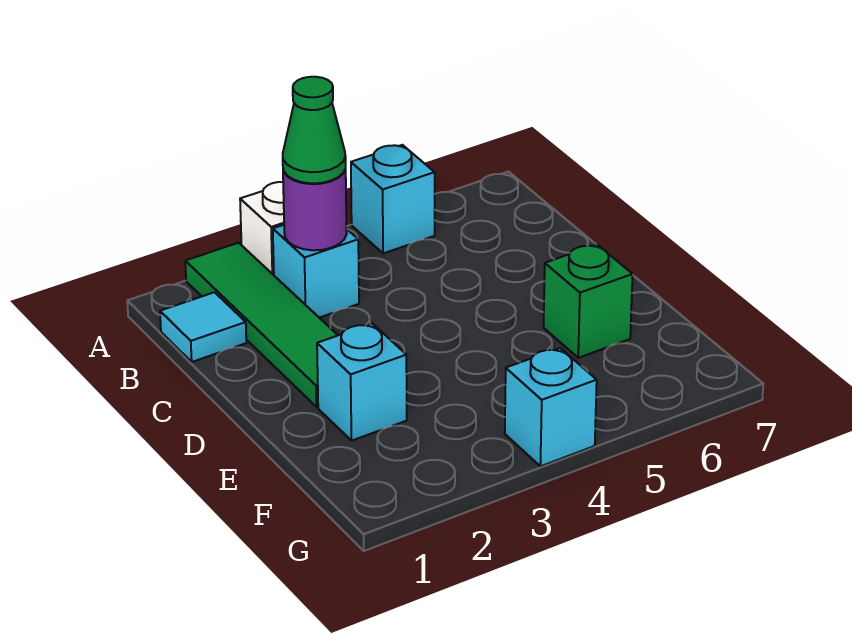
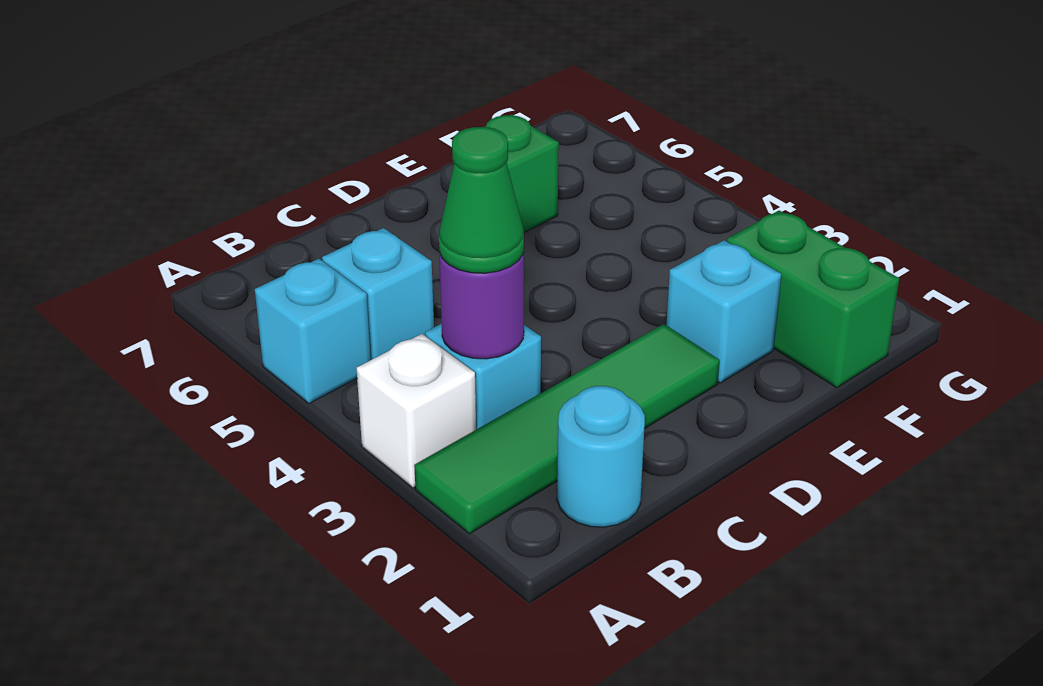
cyan tile B1 level 1 -> cyan round brick B1 level 1
none -> green brick F1:F2 level 1
cyan brick G4 level 1 -> cyan brick B5 level 1

